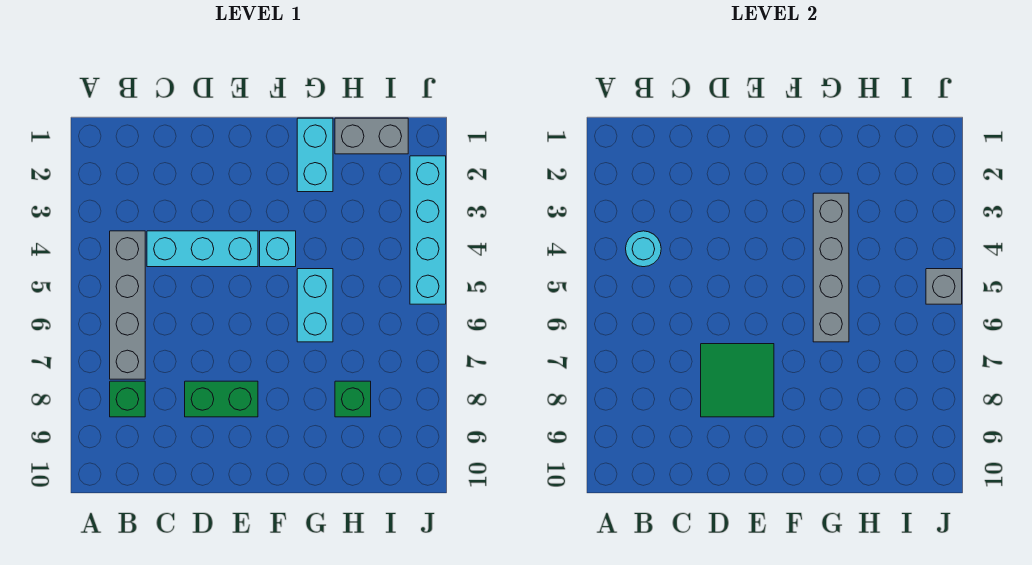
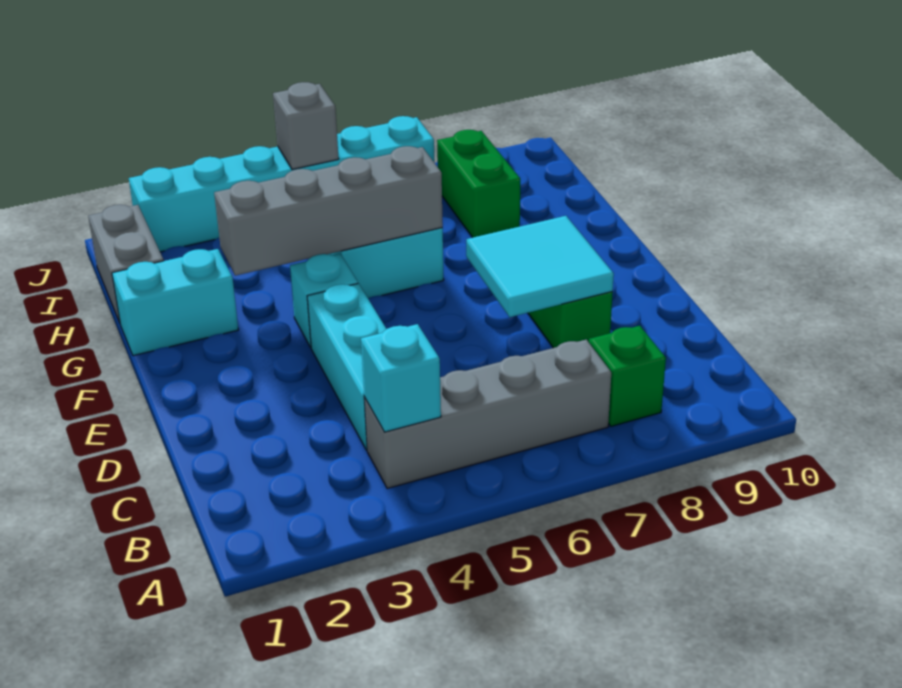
cyan round brick B4 level 2 -> cyan brick B4 level 2
green tile D7:E8 level 2 -> cyan tile D7:E8 level 2
green brick H8 level 1 -> green brick H8:I8 level 1
cyan brick J2:J5 level 1 -> cyan brick J2:J7 level 1

